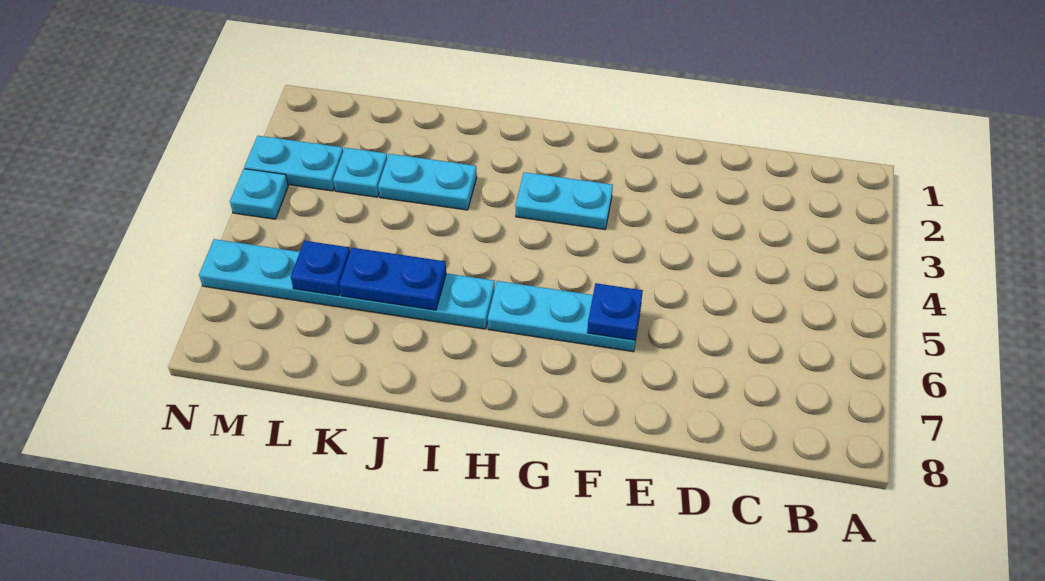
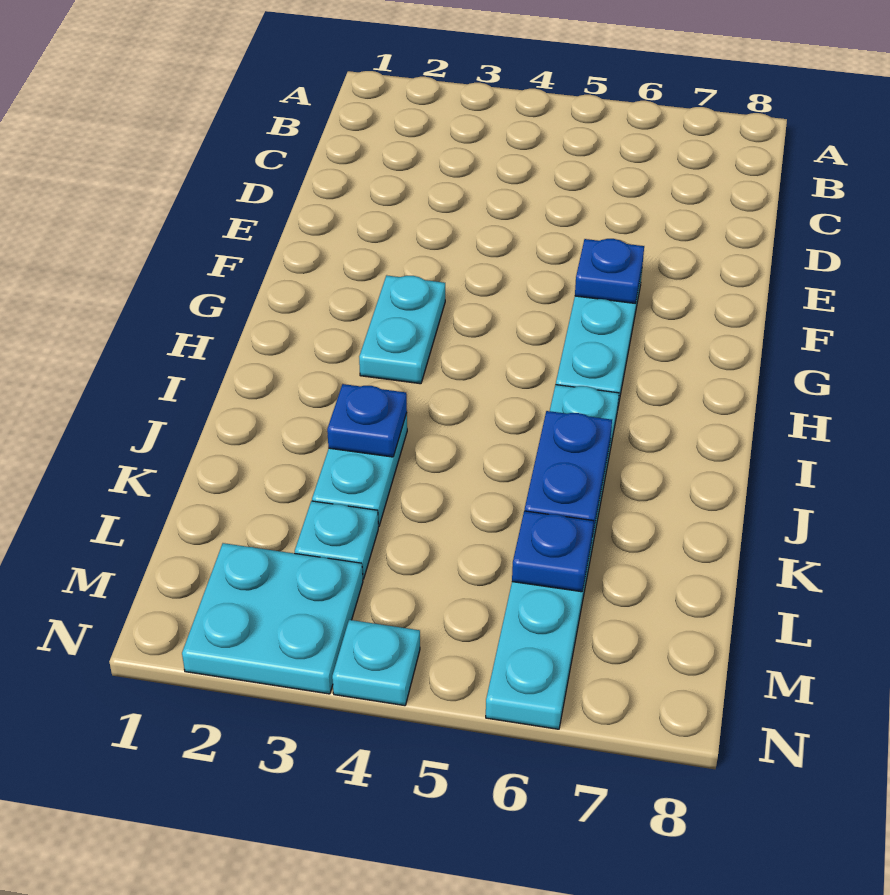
none -> blue plate J3 level 2
cyan plate M3:N3 level 1 -> cyan plate M2:N3 level 1

